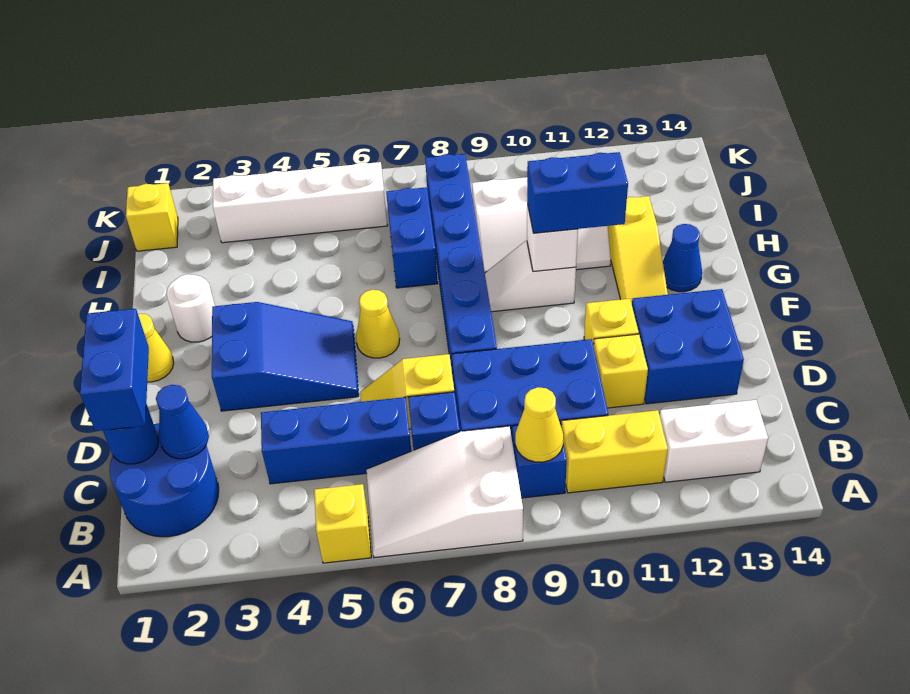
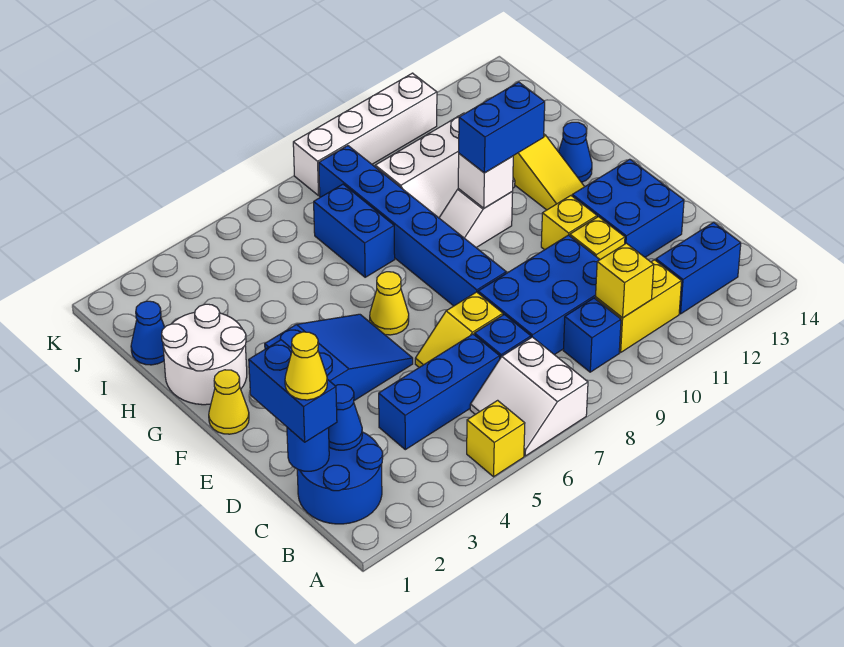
white slope A6:B8 level 1 top 8 -> white slope A6:B7 level 1 top 7
yellow cone B9 level 2 -> yellow cone C1 level 4
white brick B12:B13 level 1 -> blue brick B12:B13 level 1
white round brick G2 level 1 -> white round brick G1:H2 level 1
none -> blue cone I1 level 1
yellow brick J1 level 1 -> yellow brick B10 level 2
white brick J3:J6 level 1 -> white brick K8:K11 level 1

